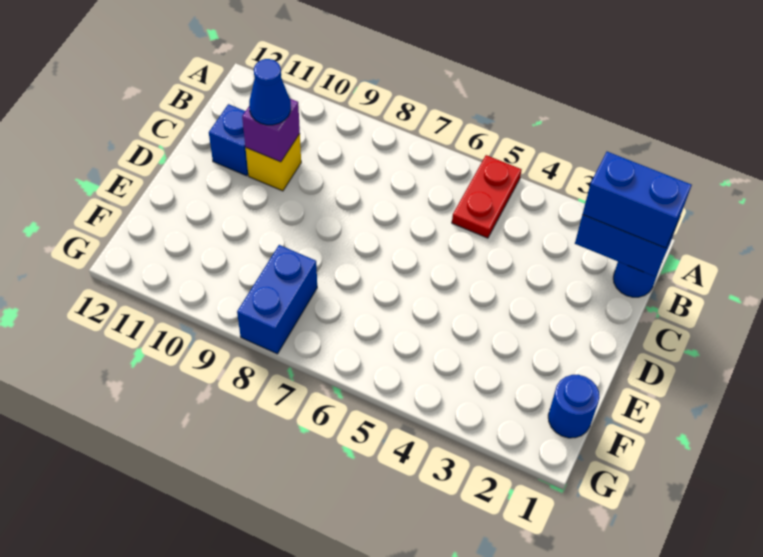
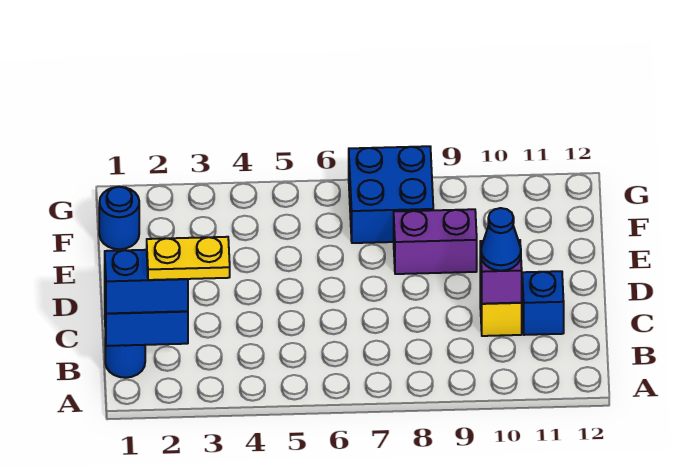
red plate A5:B5 level 1 -> none
none -> yellow plate B2:B3 level 4
none -> purple brick E8:E9 level 1
blue brick F8:G8 level 1 -> blue brick F7:G8 level 1

